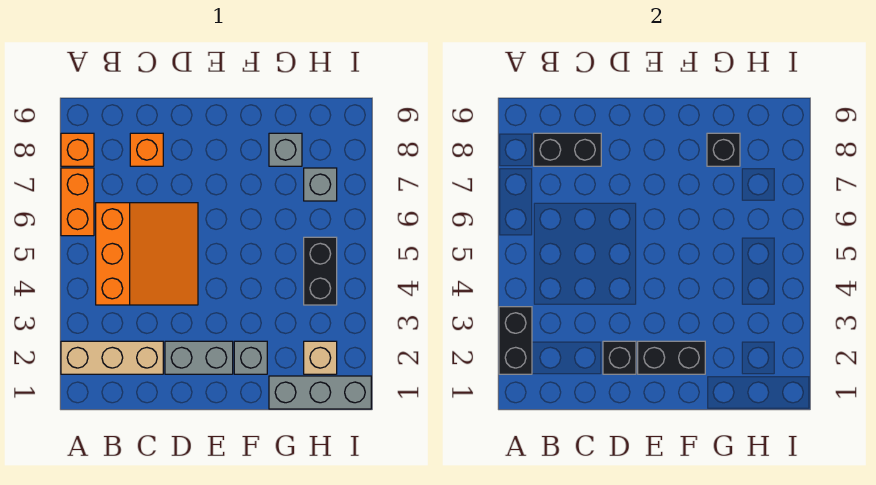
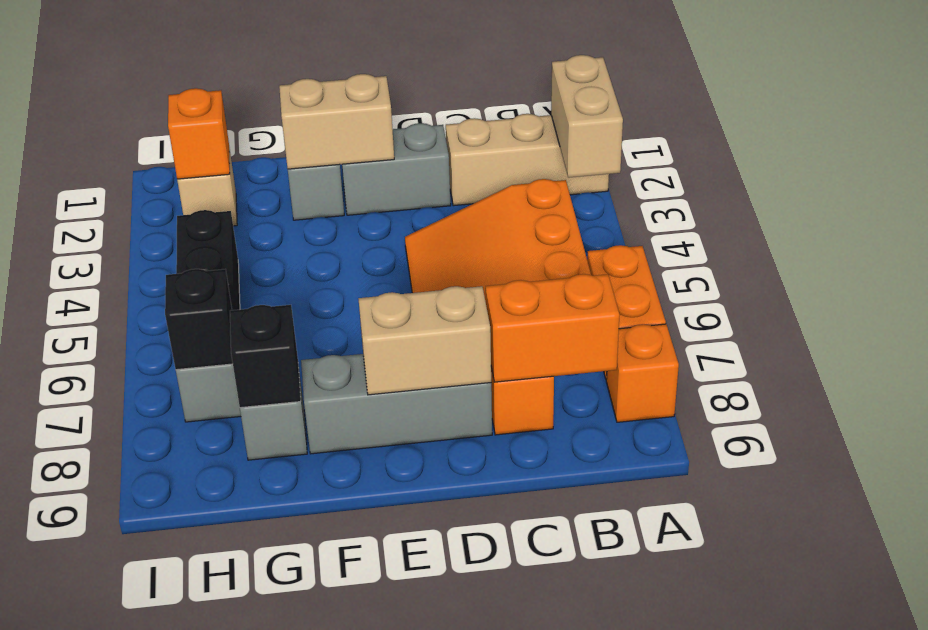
black brick A2:A3 level 2 -> tan brick A2:A3 level 2
black brick B8:C8 level 2 -> orange brick B8:C8 level 2
black brick D2 level 2 -> black brick H7 level 2
none -> tan brick D8:E8 level 2
black brick E2:F2 level 2 -> tan brick E2:F2 level 2
grey brick G1:I1 level 1 -> grey brick D8:F8 level 1
none -> orange brick H2 level 2

